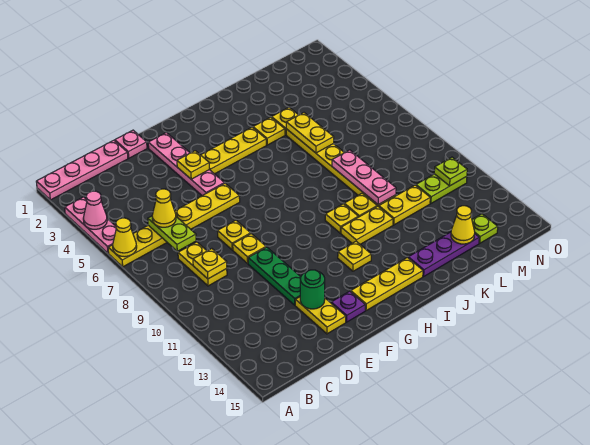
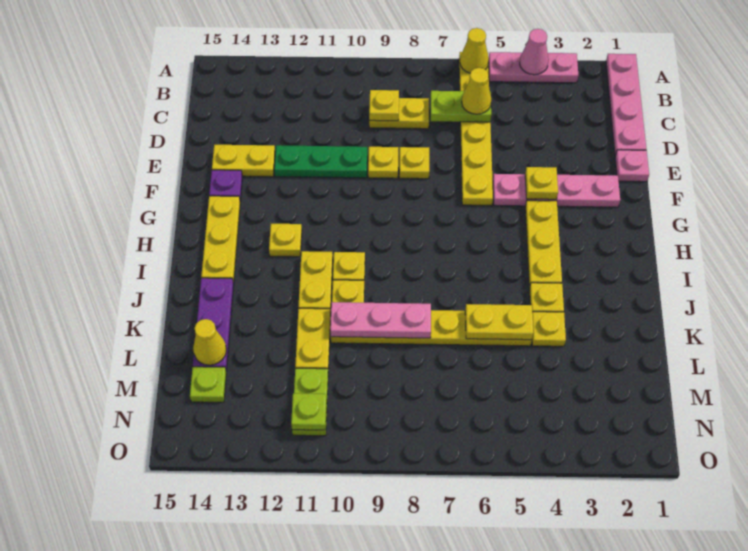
green round brick E13 level 2 -> none

